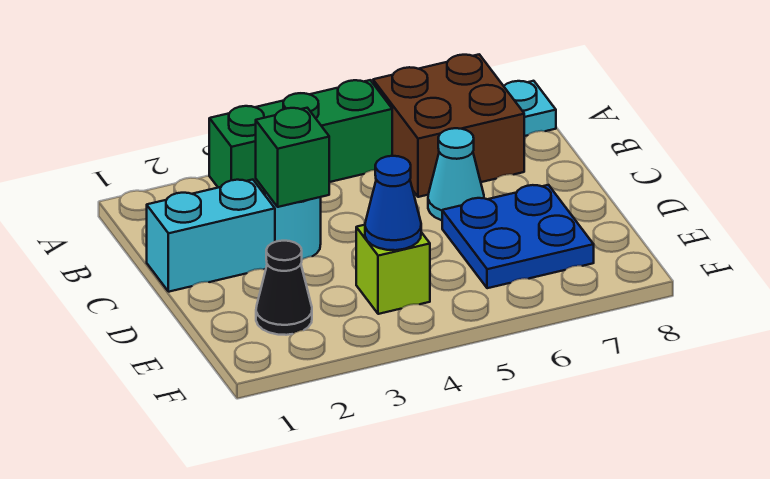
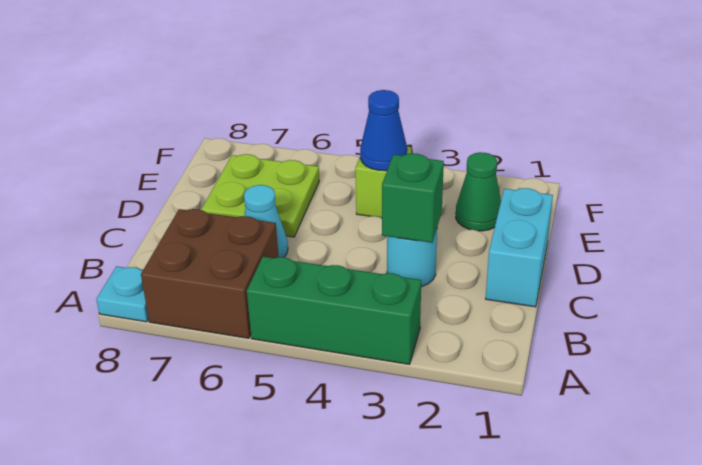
cyan brick C1:C2 level 1 -> cyan brick C1:D1 level 1
blue plate D6:E7 level 1 -> lime plate D6:E7 level 1
black cone E2 level 1 -> green cone E2 level 1

